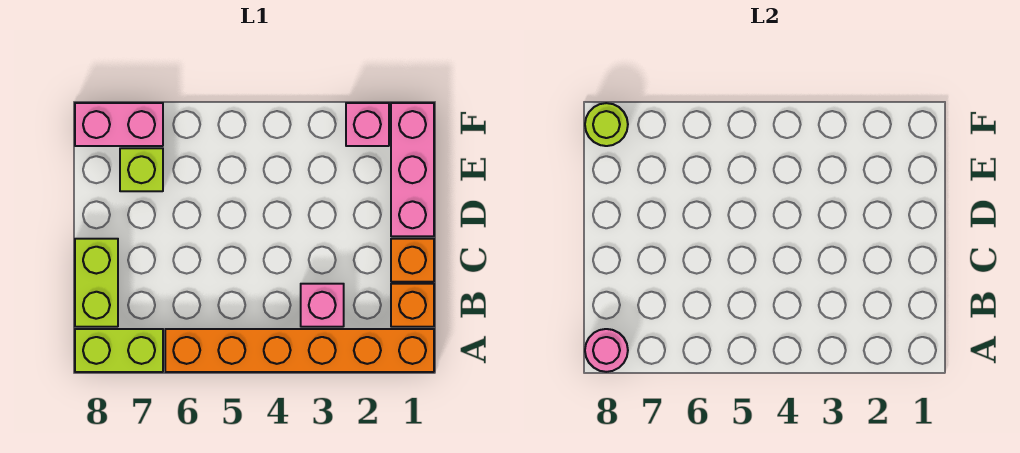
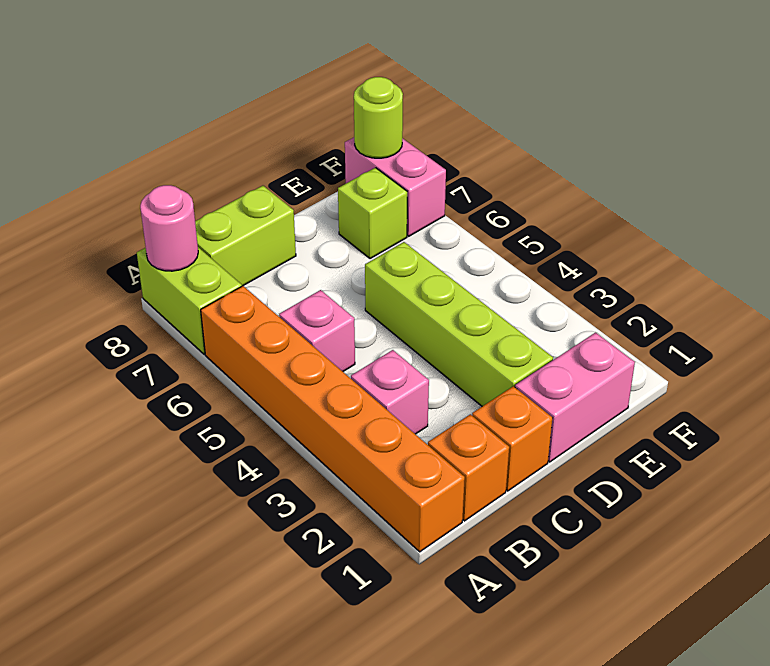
pink brick D1:F1 level 1 -> pink brick D1:E1 level 1
none -> lime brick D2:D5 level 1
pink brick F2 level 1 -> pink brick B5 level 1

